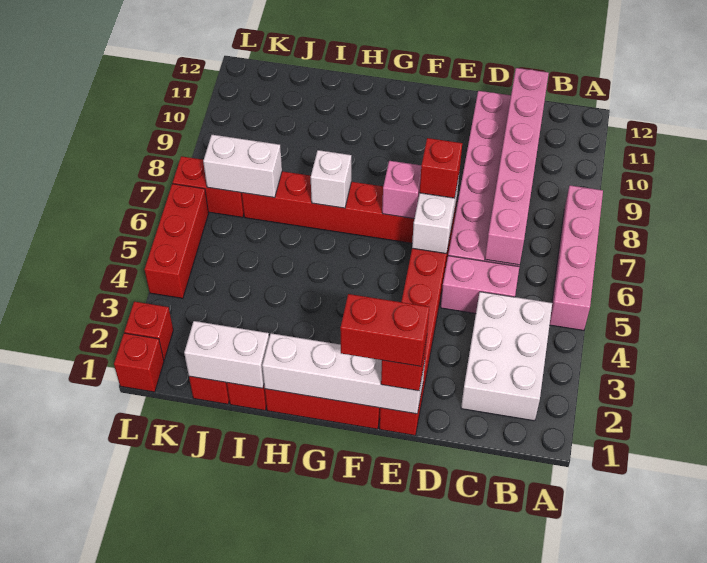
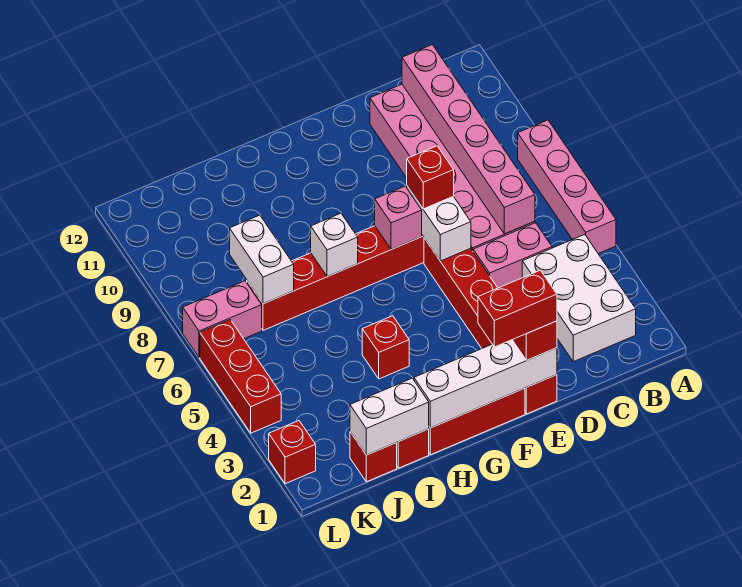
white brick J7:K7 level 2 -> white brick J7:J8 level 2
red brick K7:L7 level 1 -> pink brick K7:L7 level 1
red brick L1 level 1 -> red brick H4 level 1

